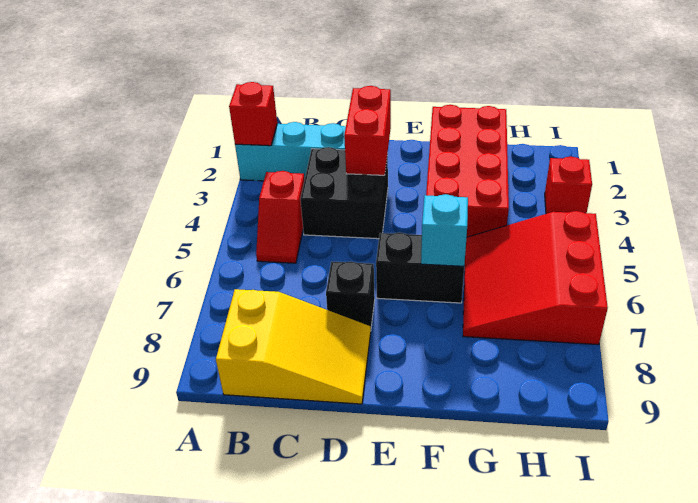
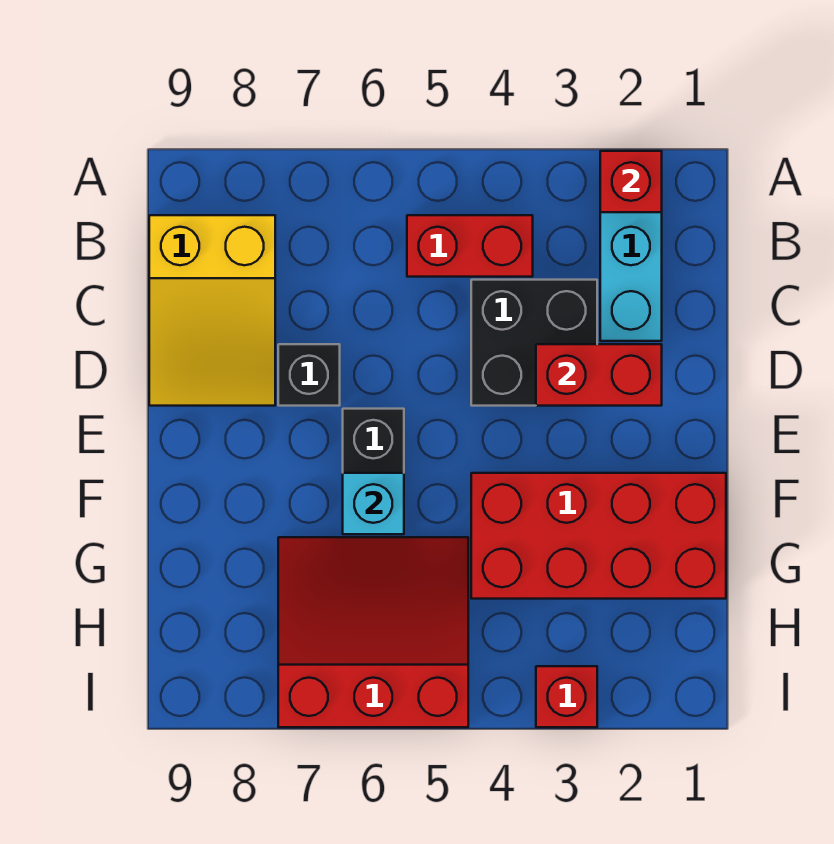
red slope B4:B5 level 1 top 4 -> red brick B4:B5 level 1

